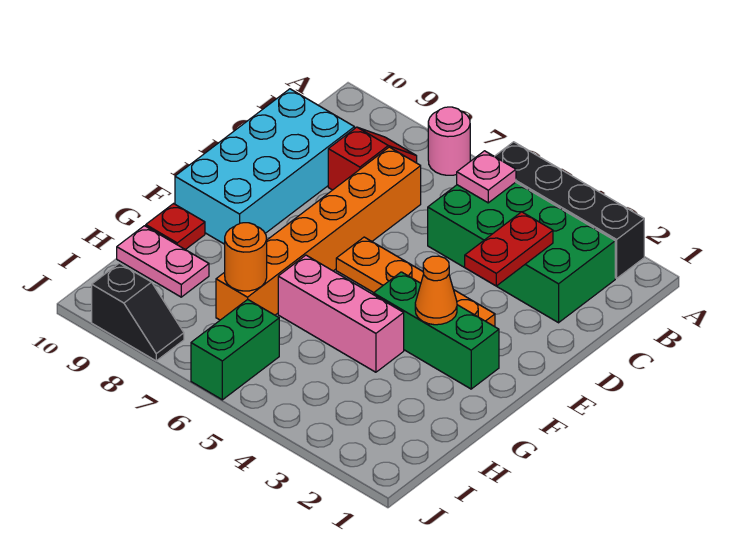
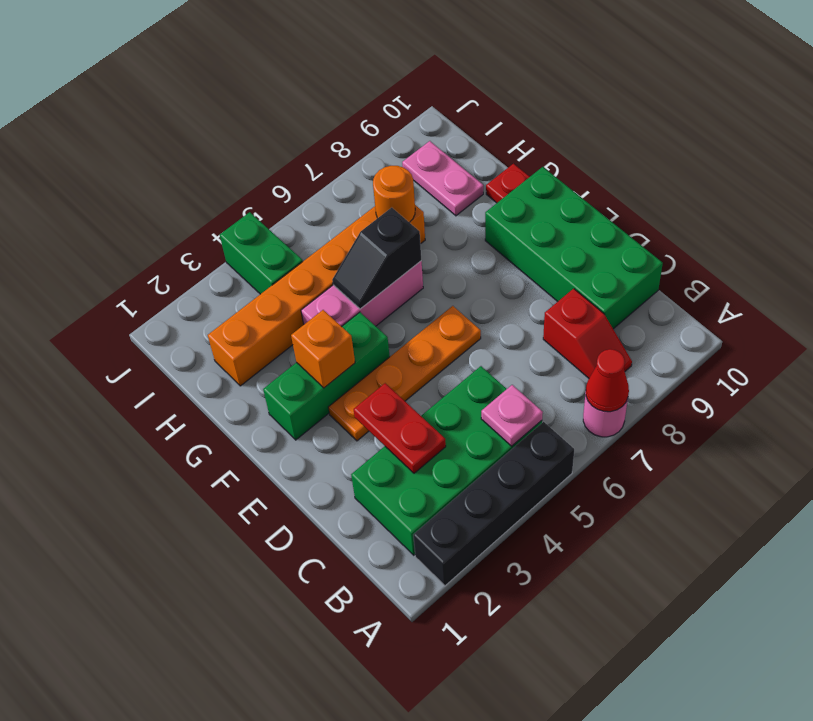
none -> red cone A7 level 2
orange brick C7:H7 level 1 -> orange brick H2:H7 level 1
cyan brick C9:F10 level 1 -> green brick C9:F10 level 1
orange cone F3 level 2 -> orange brick F3 level 2
pink plate H9:H10 level 1 -> pink plate H9:I9 level 1
green brick I6:J6 level 1 -> green brick I4:J4 level 1
black slope J8:J9 level 1 top 9 -> black slope G5:G6 level 2 top 6

